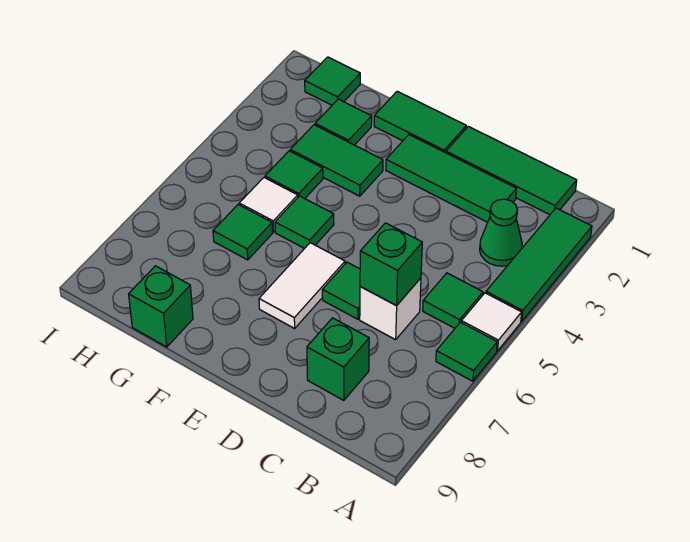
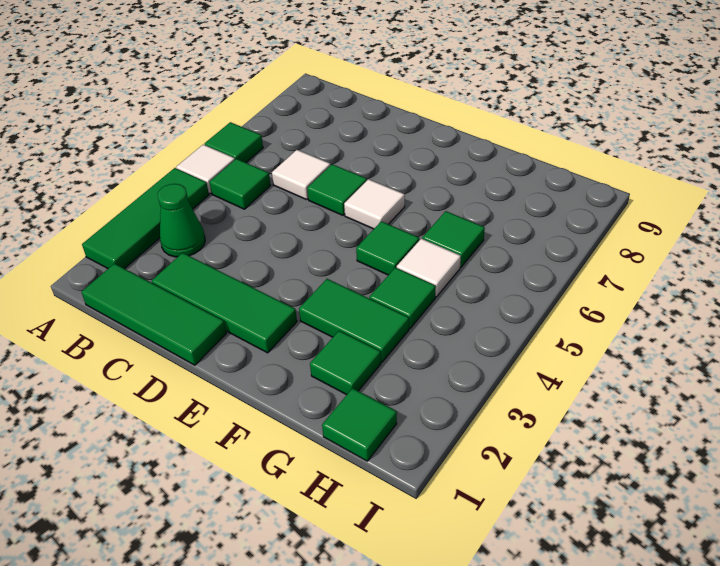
white brick C6 level 1 -> white tile C6 level 1
green brick C6 level 2 -> none
green brick C8 level 1 -> none
green tile E1:F1 level 1 -> none
white tile E6:E7 level 1 -> white tile E6 level 1
green brick G9 level 1 -> none

